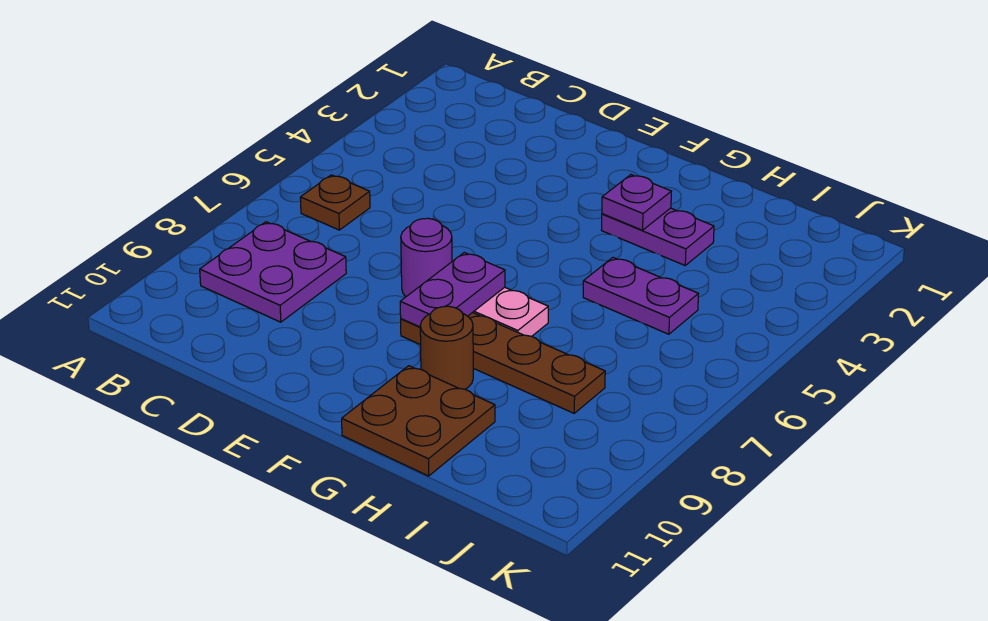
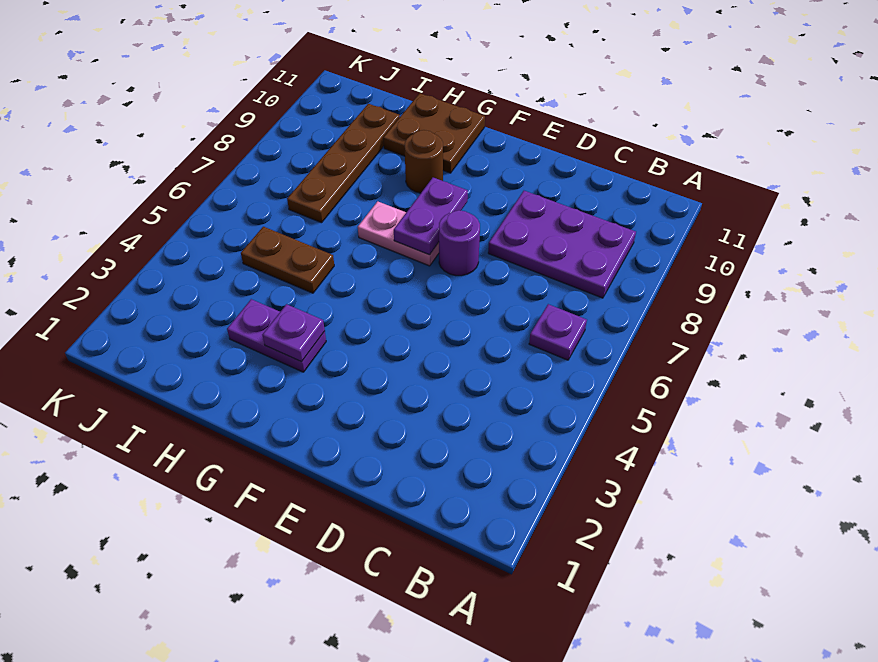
brown plate B6 level 1 -> purple plate B6 level 1
purple plate B8:C9 level 1 -> purple plate B8:D9 level 1
brown plate F8:I8 level 1 -> brown plate I7:I10 level 1
purple plate H5:I5 level 1 -> brown plate H5:I5 level 1

